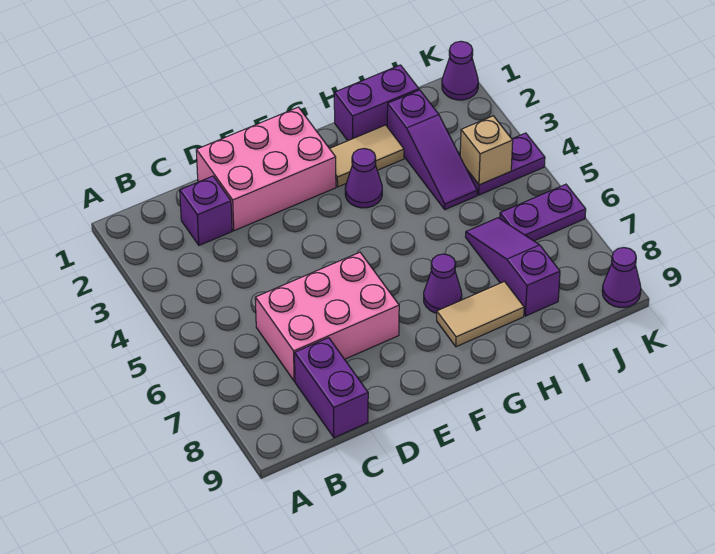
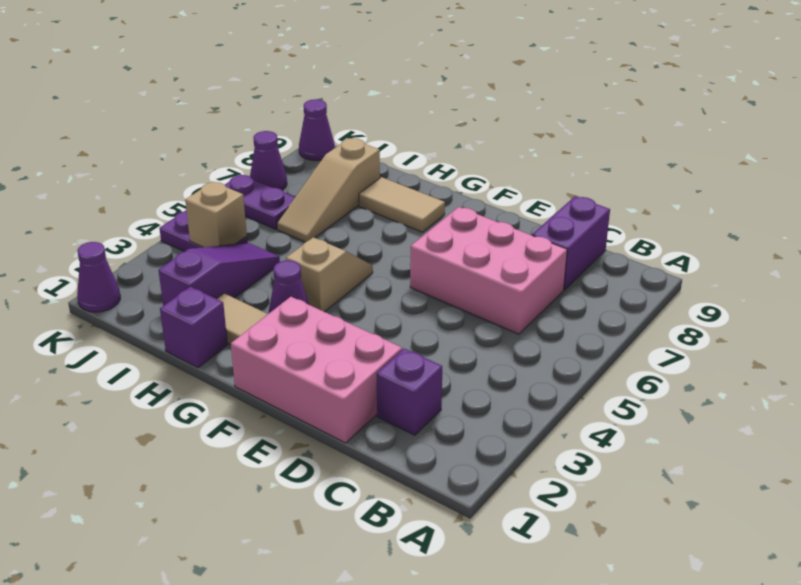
none -> tan slope G4:G5 level 1 top 4
purple cone G7 level 1 -> purple cone K7 level 1
purple brick H1:I1 level 1 -> purple brick H1 level 1
purple slope I6:I8 level 1 top 8 -> tan slope I6:I8 level 1 top 8

